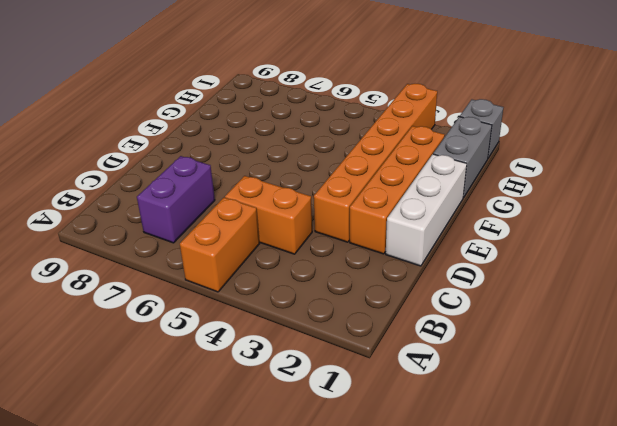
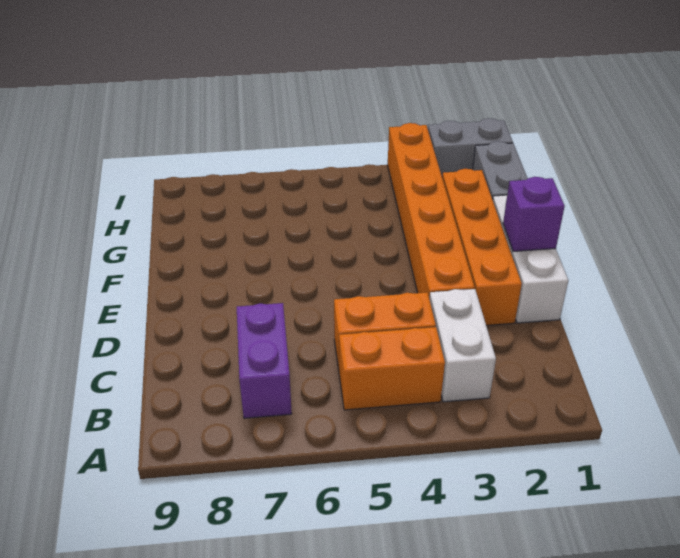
orange brick A5:B5 level 1 -> orange brick B4:B5 level 1
none -> white brick B3:C3 level 1
none -> purple brick E1 level 2
grey brick I1 level 1 -> grey brick I1:I2 level 1

